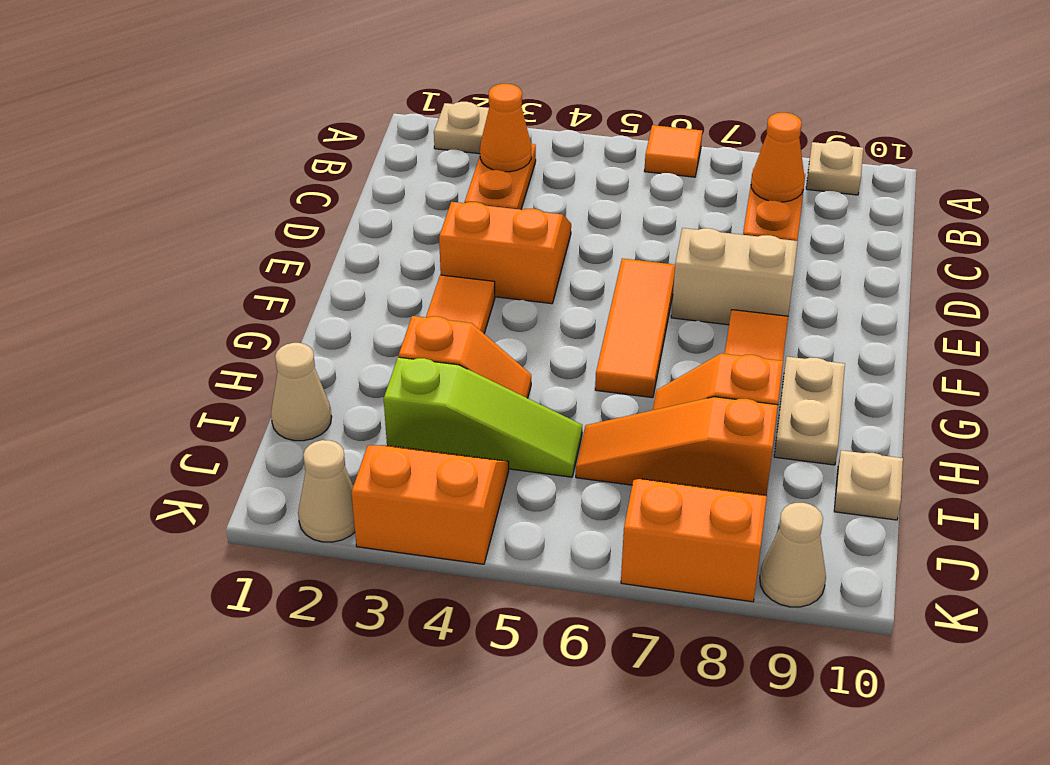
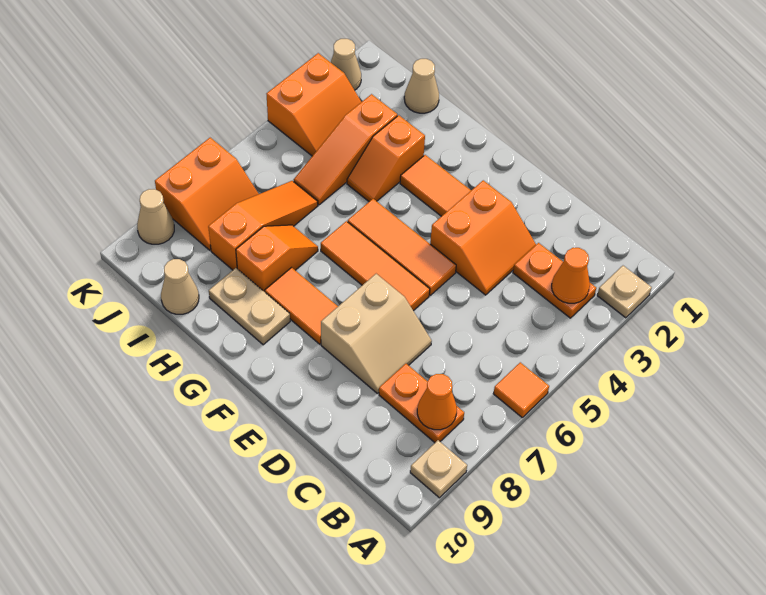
none -> orange tile E5:G5 level 1
lime slope I3:I5 level 1 top 3 -> orange slope I3:I5 level 1 top 3
tan plate I10 level 1 -> tan cone I10 level 1

